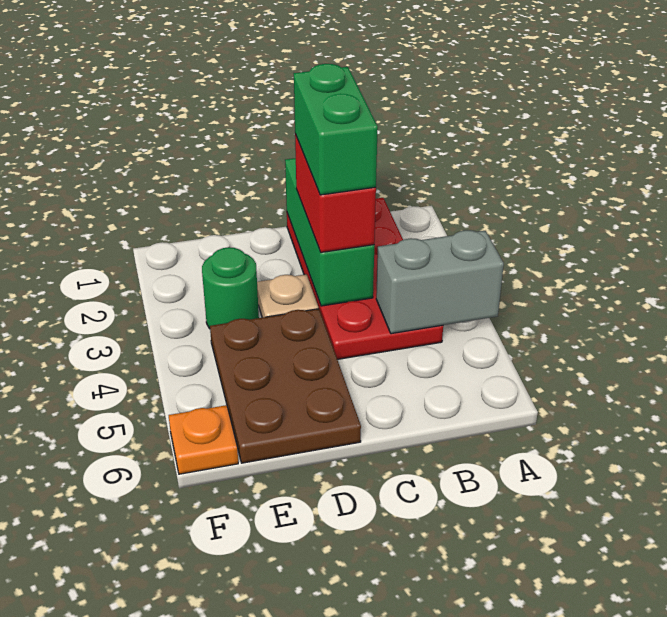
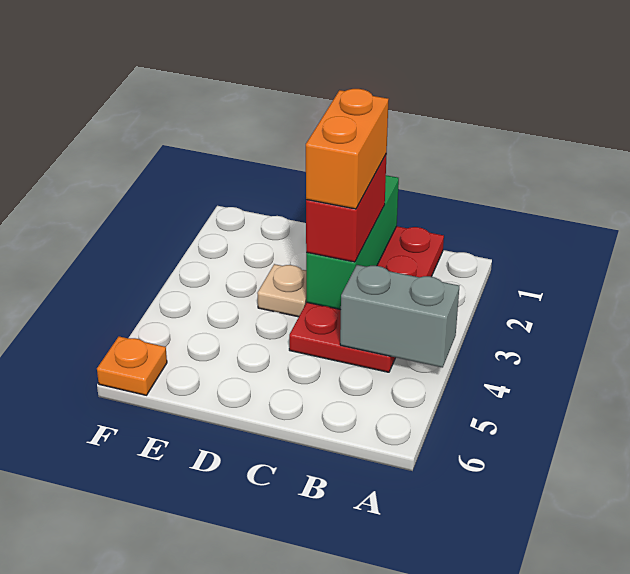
green brick C2:C3 level 4 -> orange brick C2:C3 level 4
brown plate D4:E6 level 1 -> none
green round brick E3 level 1 -> none

